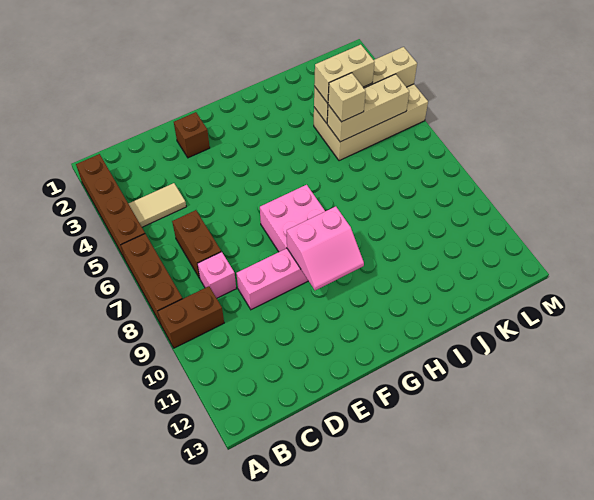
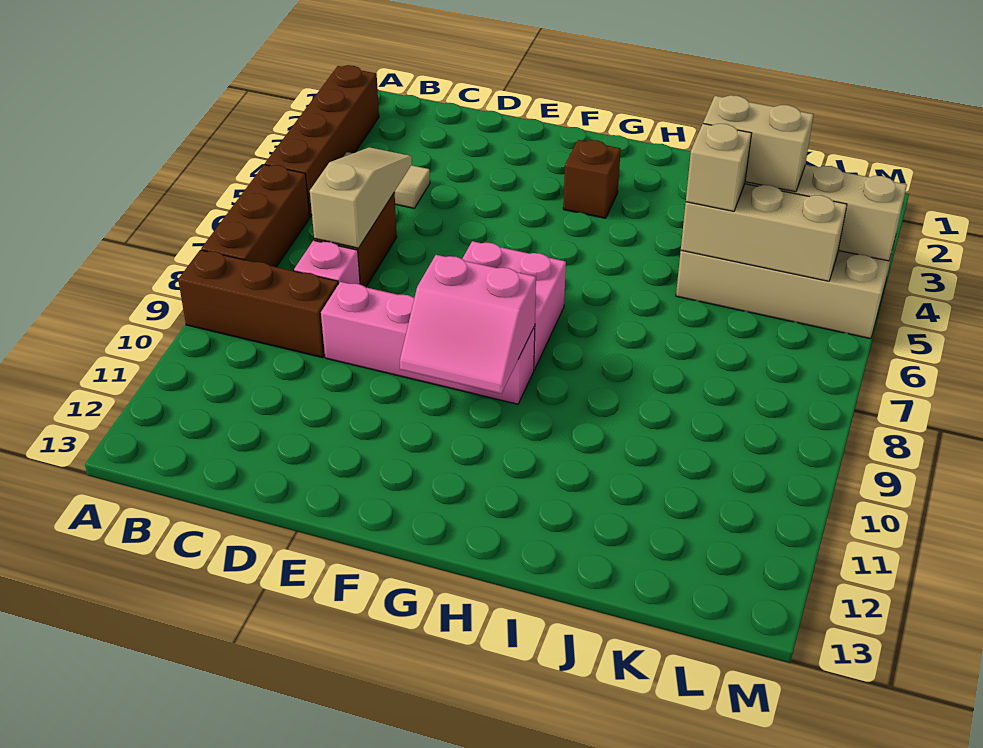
brown brick A9:B9 level 1 -> brown brick A9:C9 level 1
none -> tan slope C5:C7 level 2 top 7
brown brick E2 level 1 -> brown brick G3 level 1

